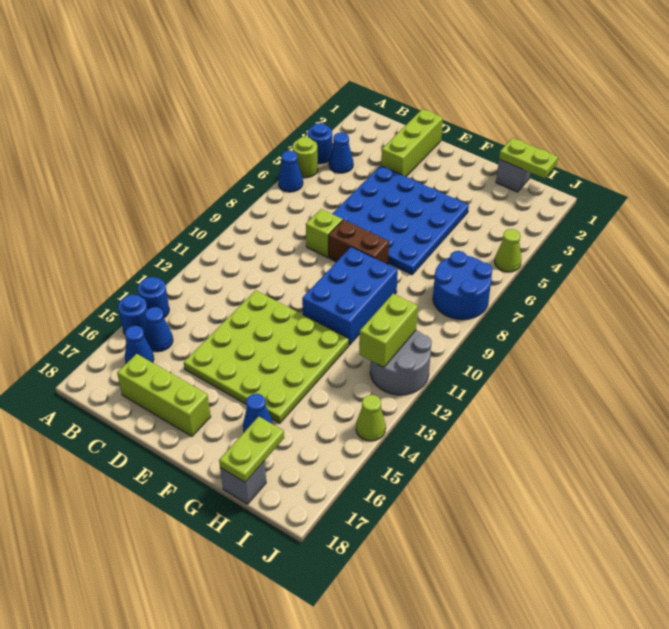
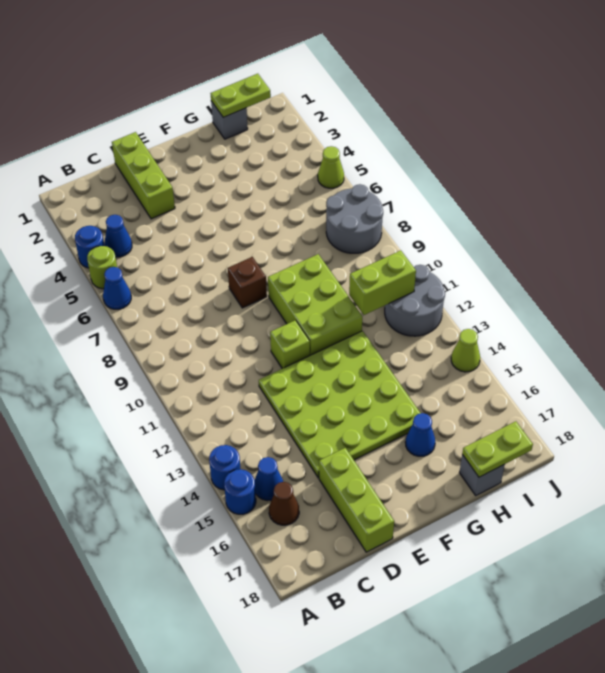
blue cone B16 level 1 -> brown cone B16 level 1
lime brick C17:E17 level 1 -> lime brick D16:D18 level 1
blue plate D4:G7 level 1 -> none
lime brick D8 level 1 -> lime brick E11 level 1
brown brick E8:F8 level 1 -> brown brick E8 level 1
blue brick F9:G11 level 1 -> lime brick F9:G11 level 1
lime plate H17:H18 level 2 -> lime plate H18:I18 level 2
blue round brick I7:J8 level 1 -> grey round brick I7:J8 level 1
lime brick I11:I12 level 2 -> lime brick H11:I11 level 2

